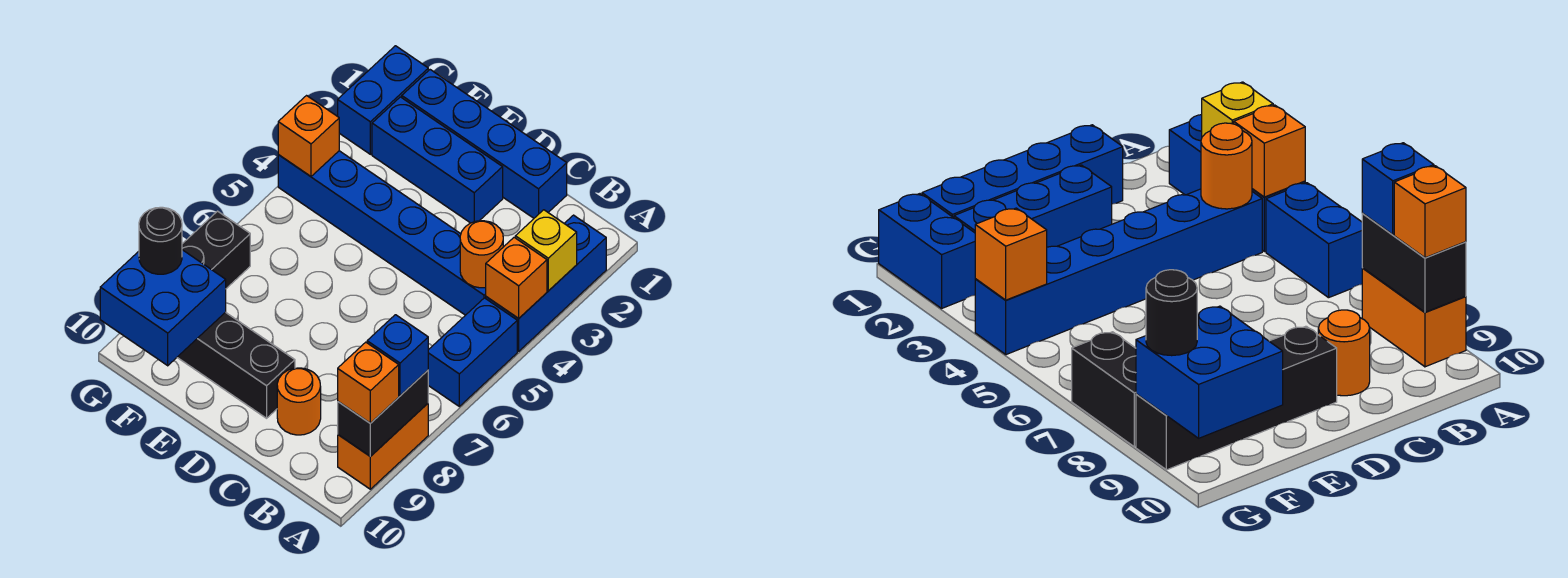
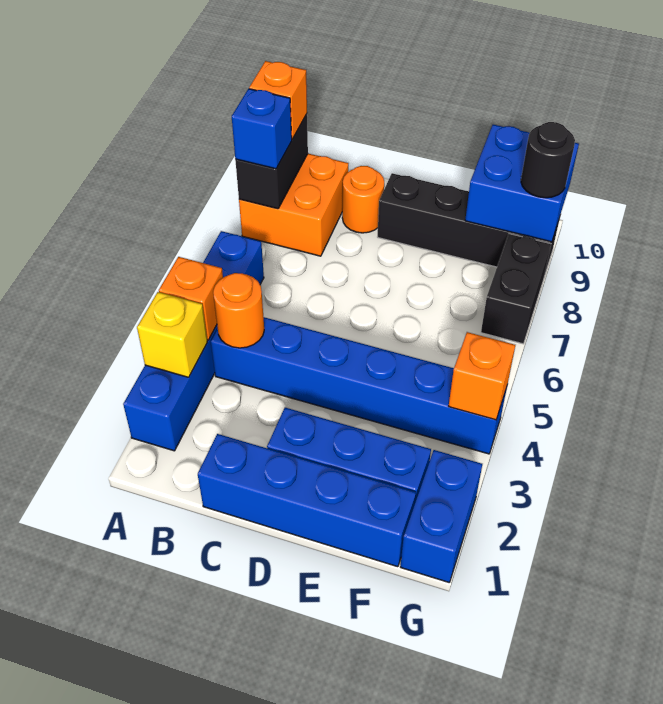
orange brick A8:A9 level 1 -> orange brick A8:B9 level 1

